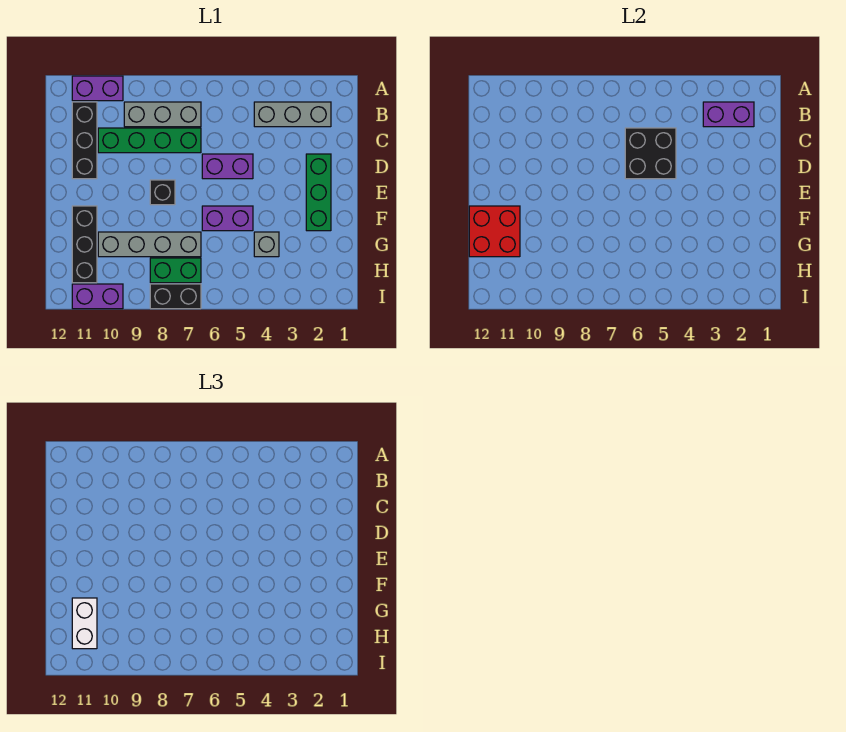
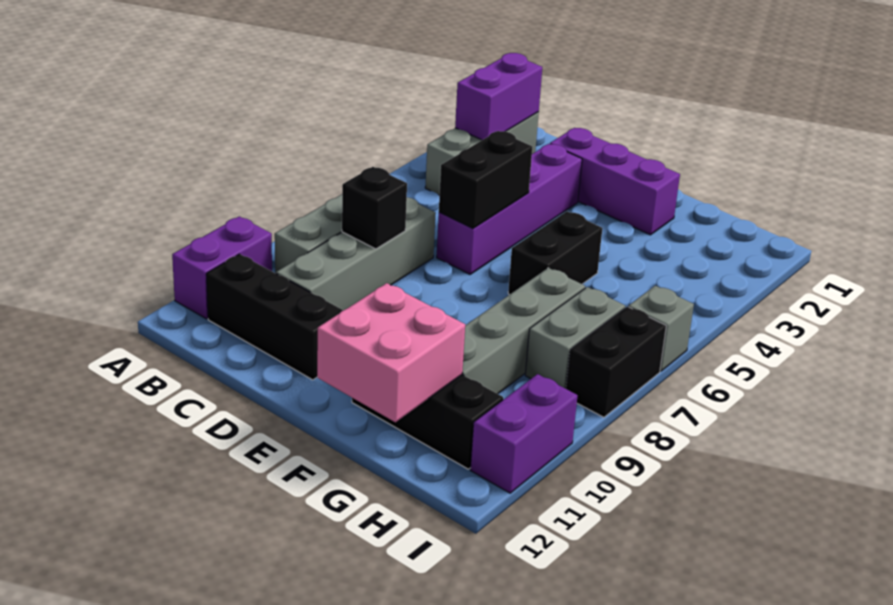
black brick C5:D6 level 2 -> black brick D5:D6 level 2
green brick C7:C10 level 1 -> grey brick C7:C10 level 1
green brick D2:F2 level 1 -> purple brick D2:F2 level 1
purple brick D5:D6 level 1 -> purple brick D3:D6 level 1
black brick E8 level 1 -> black brick C8 level 2
purple brick F5:F6 level 1 -> black brick F5:F6 level 1
red brick F11:G12 level 2 -> pink brick F11:G12 level 2
grey brick G4 level 1 -> grey brick I6 level 1
white brick G11:H11 level 3 -> none
green brick H7:H8 level 1 -> grey brick H7:H8 level 1

